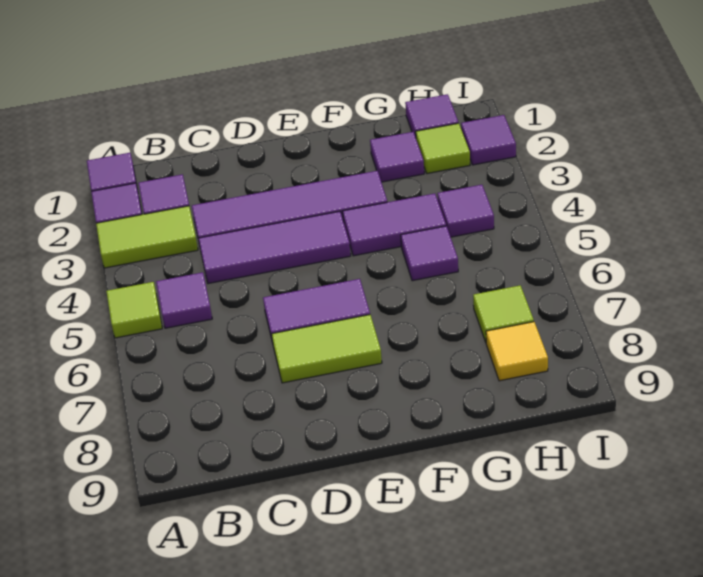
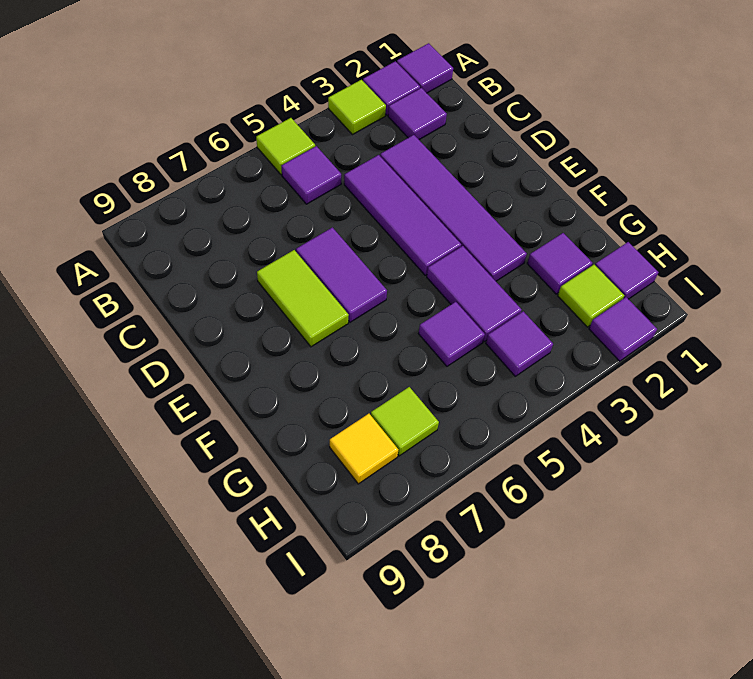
lime tile A3:B3 level 1 -> lime tile A3 level 1

